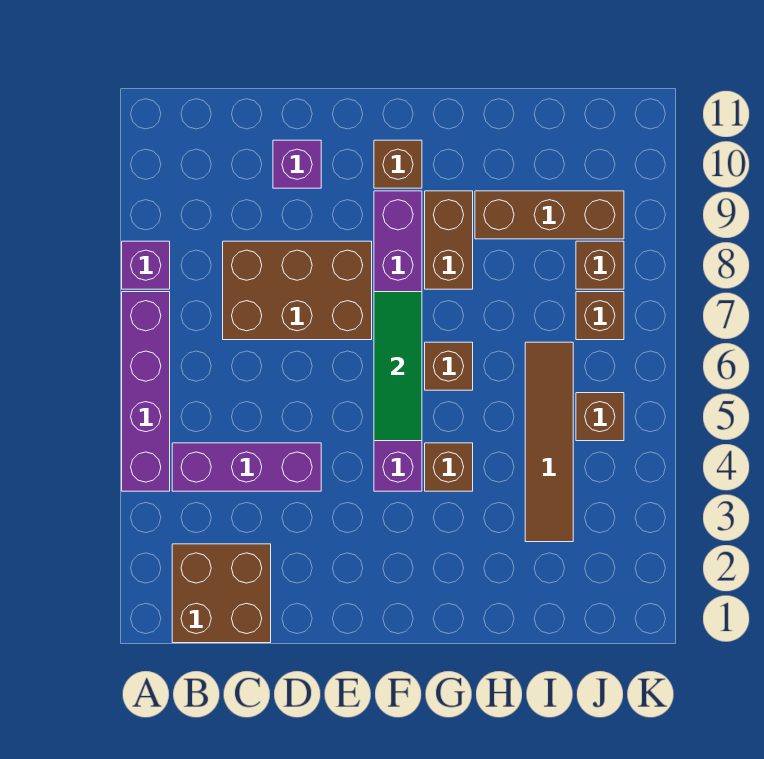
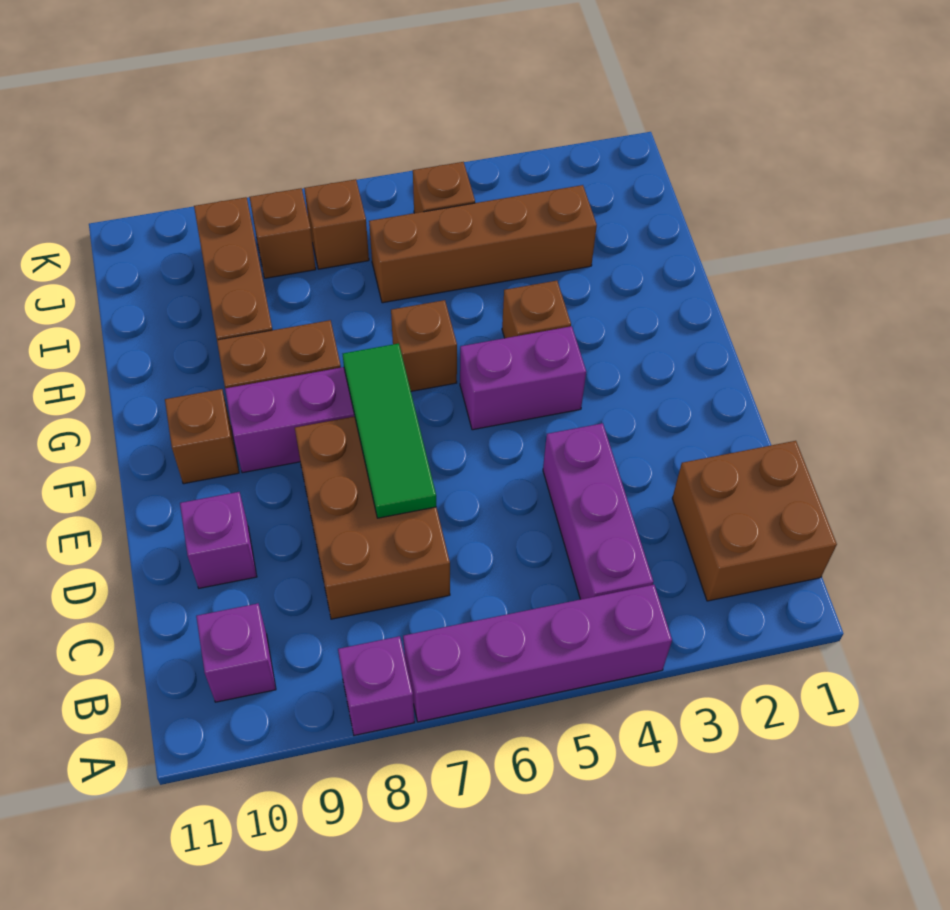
none -> purple brick B10 level 1
green tile F5:F7 level 2 -> green tile D7:F7 level 2
brown tile I3:I6 level 1 -> brown brick I3:I6 level 1

